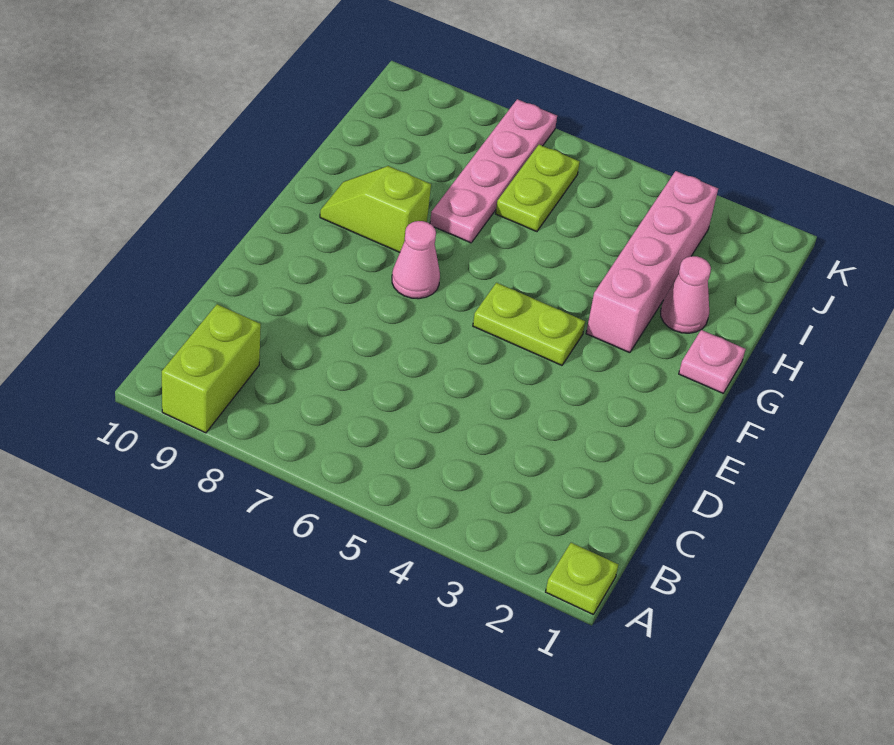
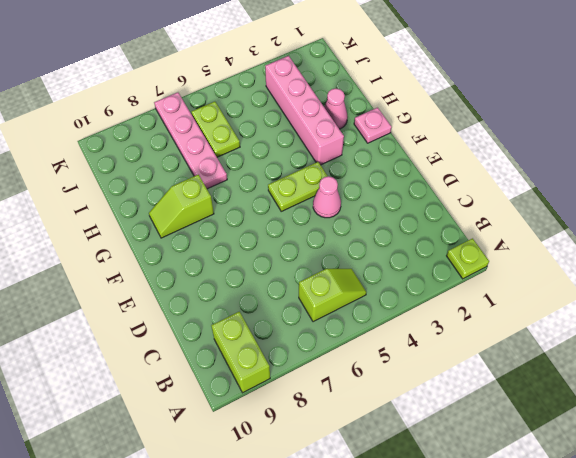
none -> lime slope B5:B6 level 1 top 6
pink cone F7 level 1 -> pink cone E4 level 1

